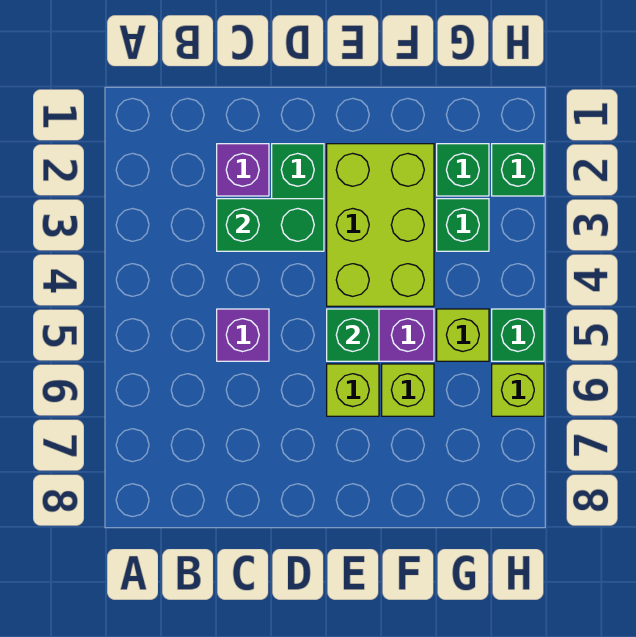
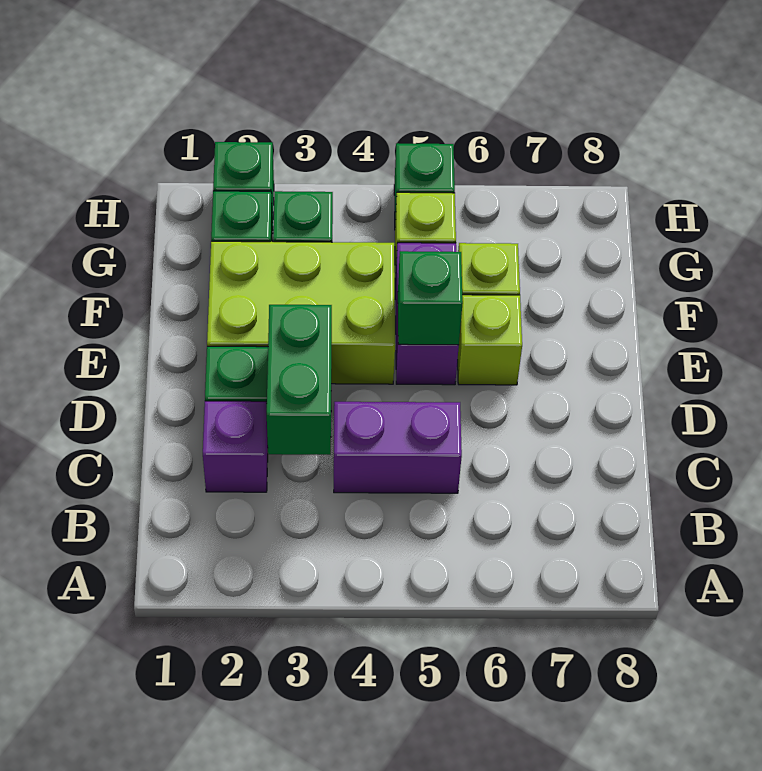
purple brick C5 level 1 -> purple brick C4:C5 level 1
lime brick H6 level 1 -> none

